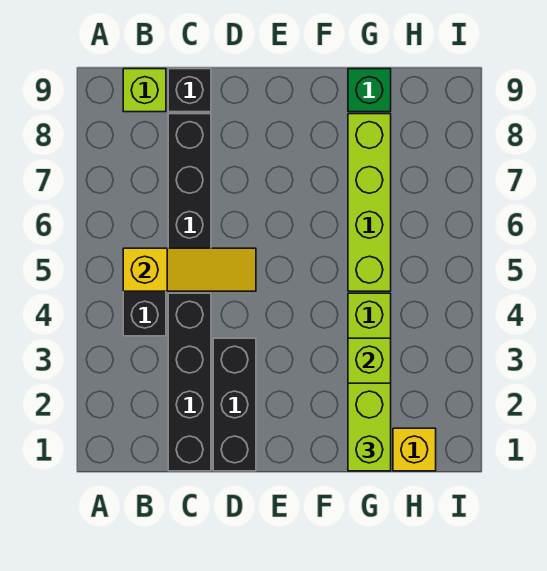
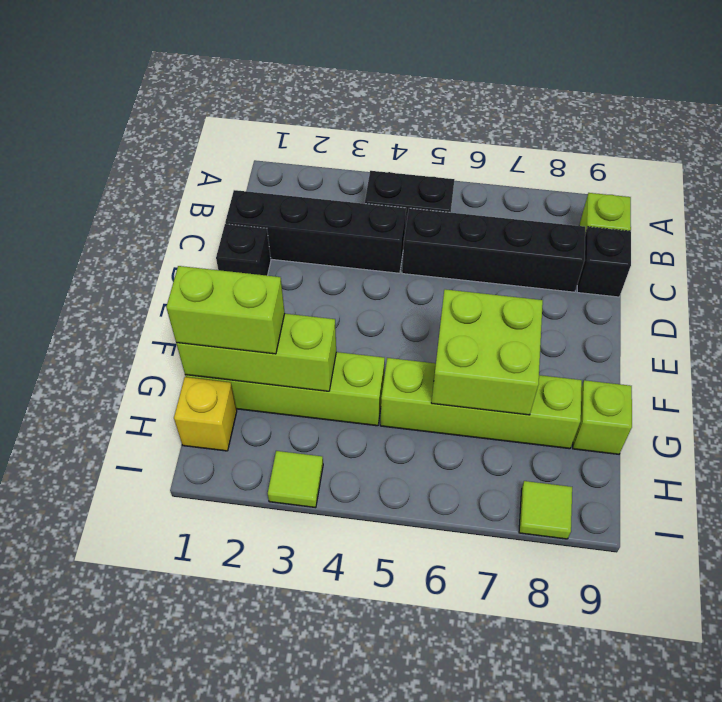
yellow slope B5:D5 level 2 top B -> none
black brick D1:D3 level 1 -> black brick D1 level 1
none -> lime brick F6:G7 level 2
green brick G9 level 1 -> lime brick G9 level 1
none -> lime tile I3 level 1
none -> lime tile I8 level 1

